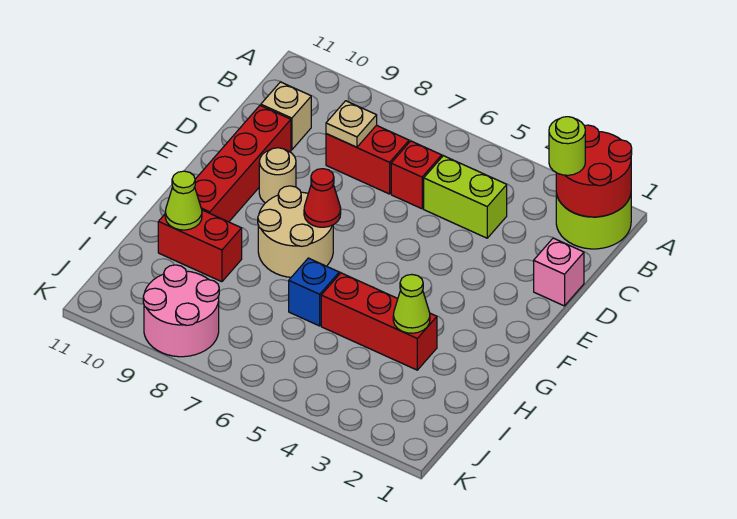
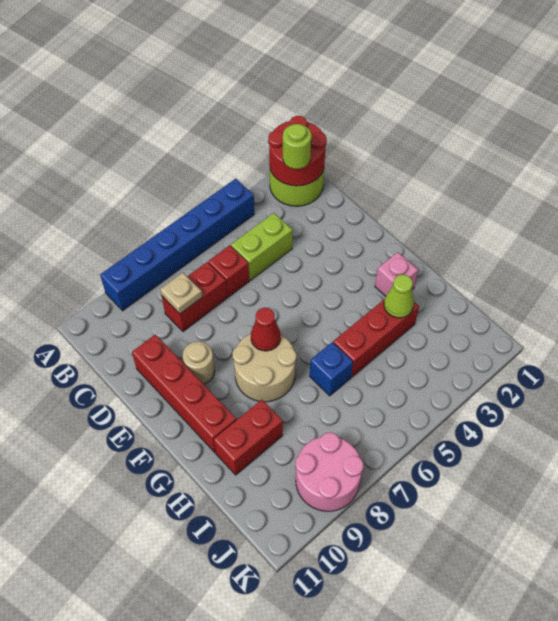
none -> blue brick A4:A9 level 1
tan brick C10 level 1 -> none
pink brick D1 level 1 -> pink brick G2 level 1
lime cone H10 level 2 -> none

